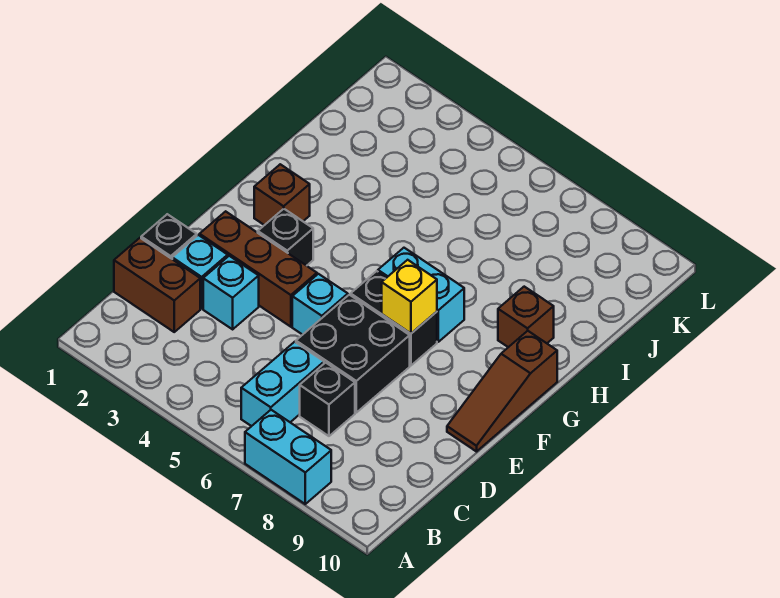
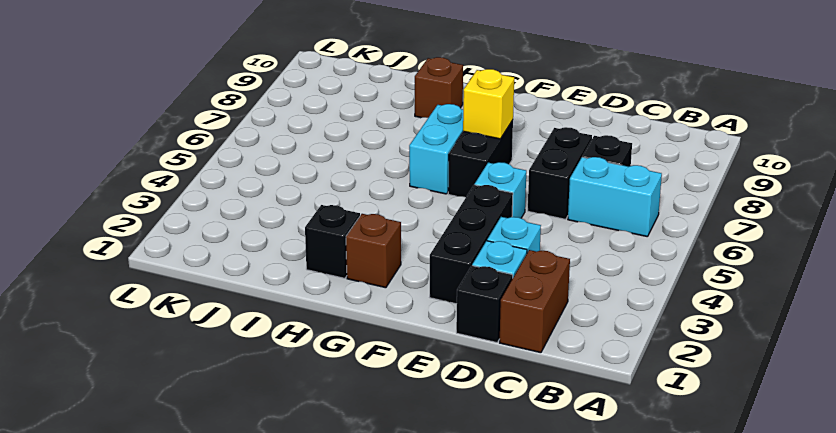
cyan brick A7:A8 level 1 -> none
black brick D6:E7 level 1 -> black brick D6:D7 level 1
brown brick E2:E4 level 1 -> black brick E2:E4 level 1
brown slope E10:G10 level 1 top G -> none
black brick F3 level 1 -> black brick H2 level 1

